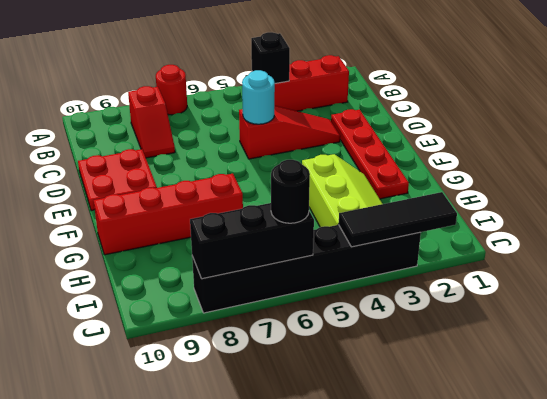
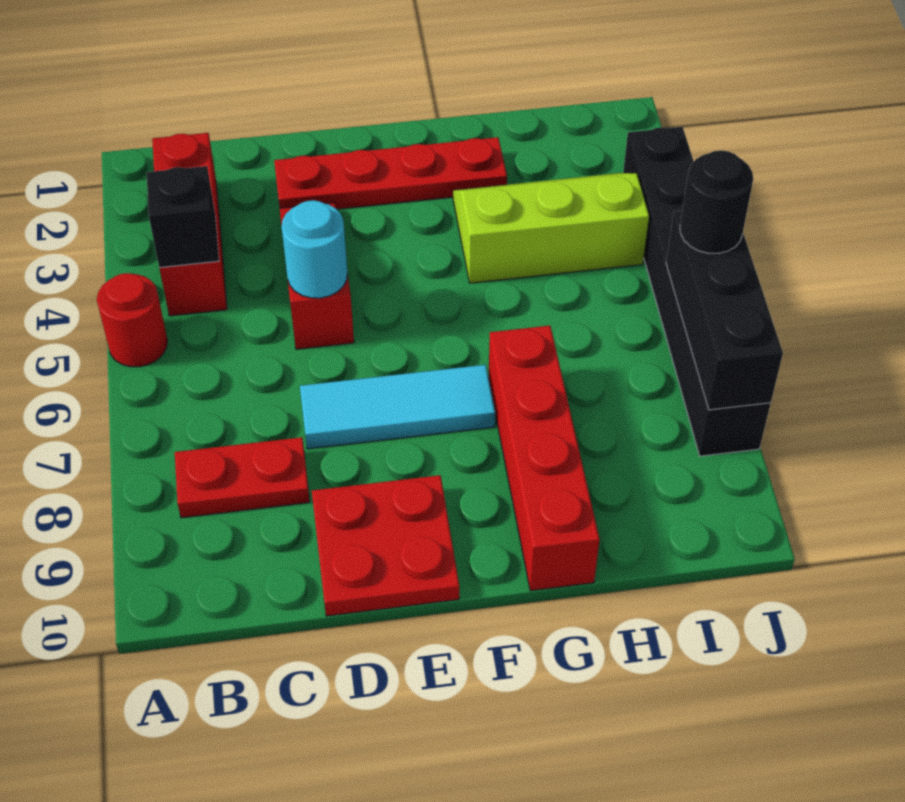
red round brick A7 level 1 -> red round brick A5 level 1
red slope B8:C8 level 1 top B -> red plate B8:C8 level 1
none -> cyan tile D7:F7 level 1
black tile J2:J4 level 2 -> none

